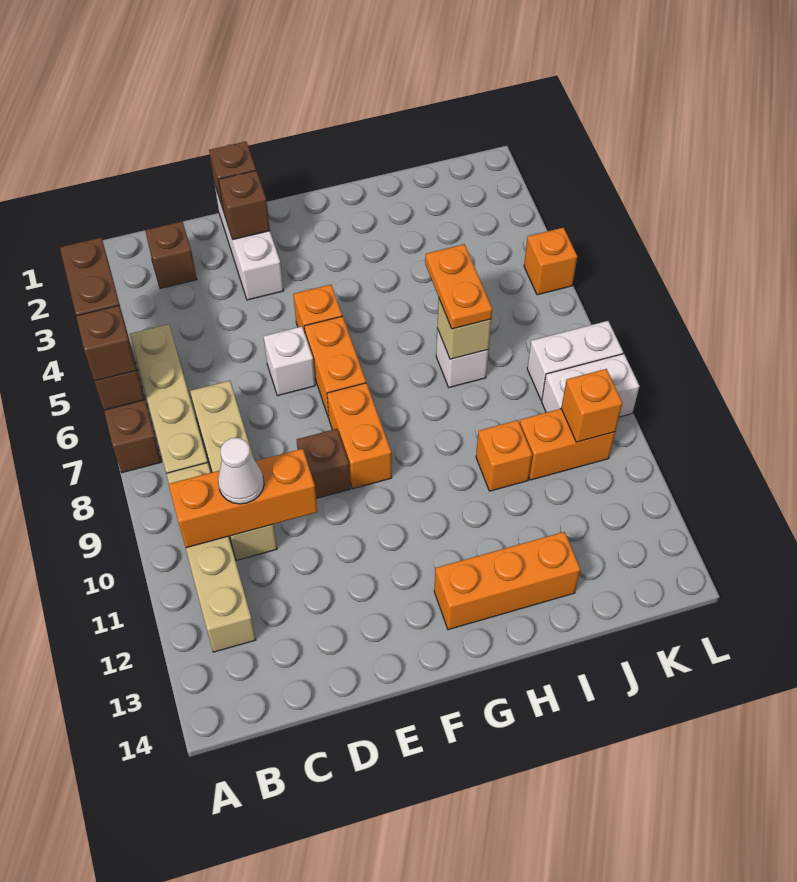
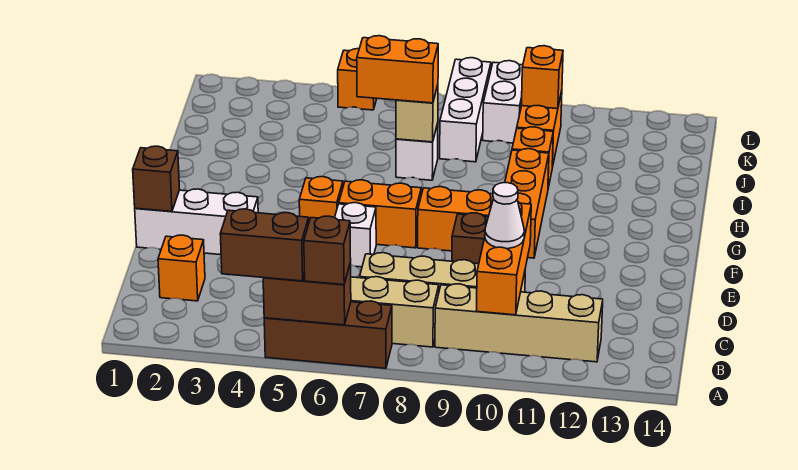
brown brick C2 level 1 -> orange brick C2 level 1
brown brick E2 level 2 -> none
orange brick G13:I13 level 1 -> orange brick F10:H10 level 1
orange plate I6:I7 level 3 -> orange brick I6:I7 level 3
white brick K8:L8 level 1 -> white brick J8:L8 level 1

